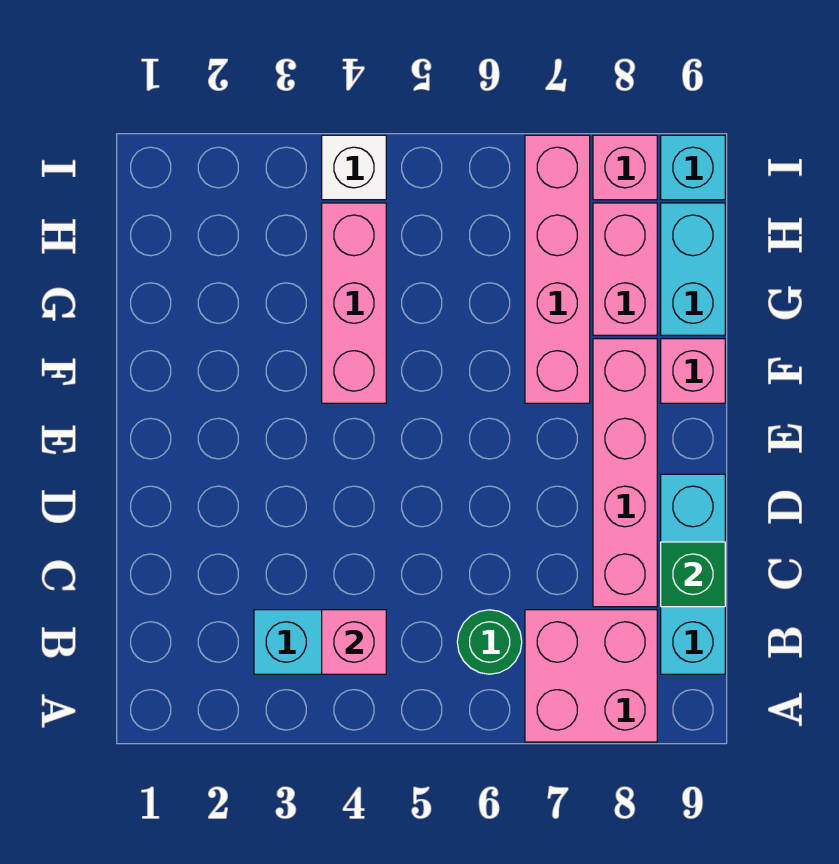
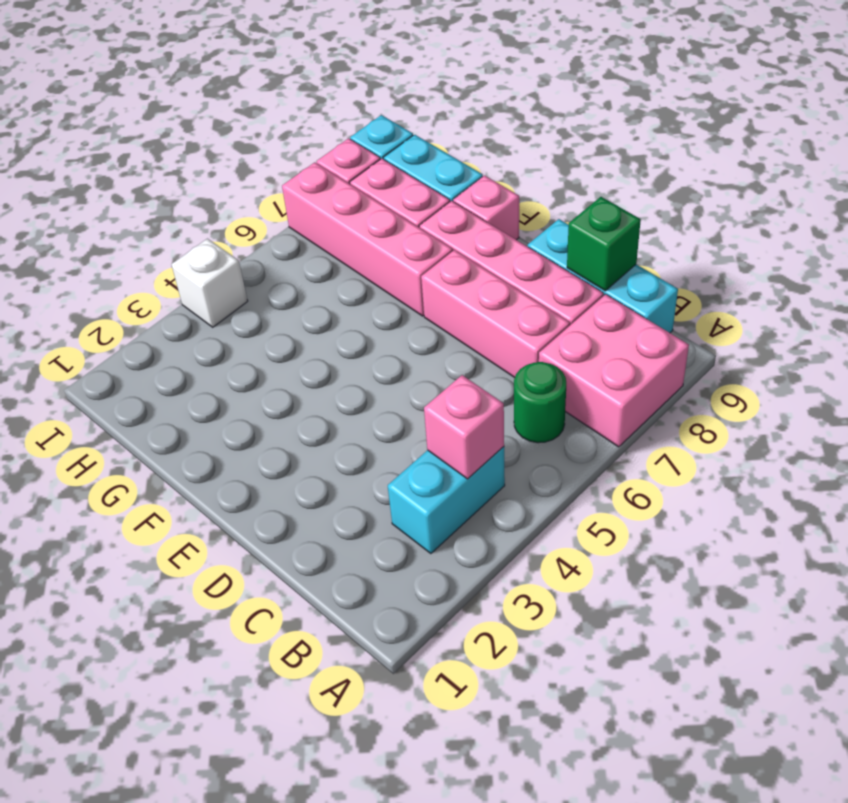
pink brick F4:H4 level 1 -> pink brick C7:E7 level 1

